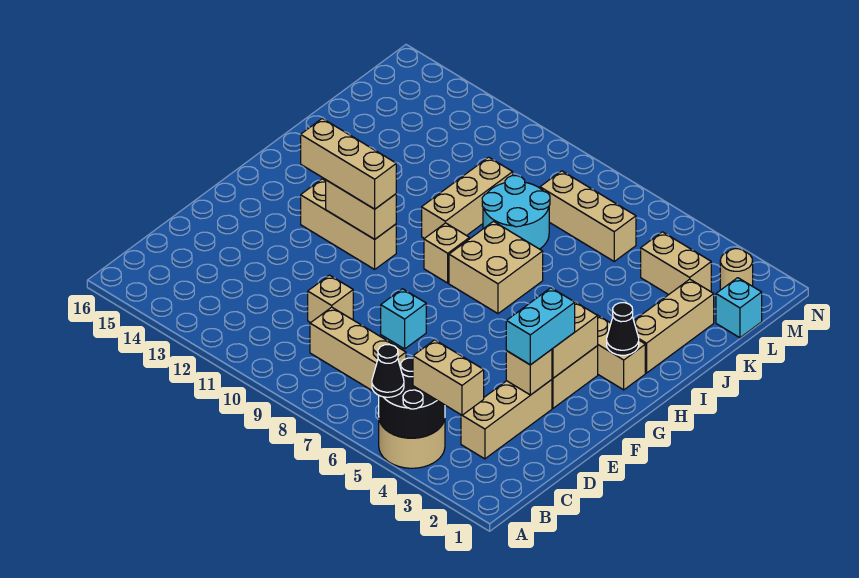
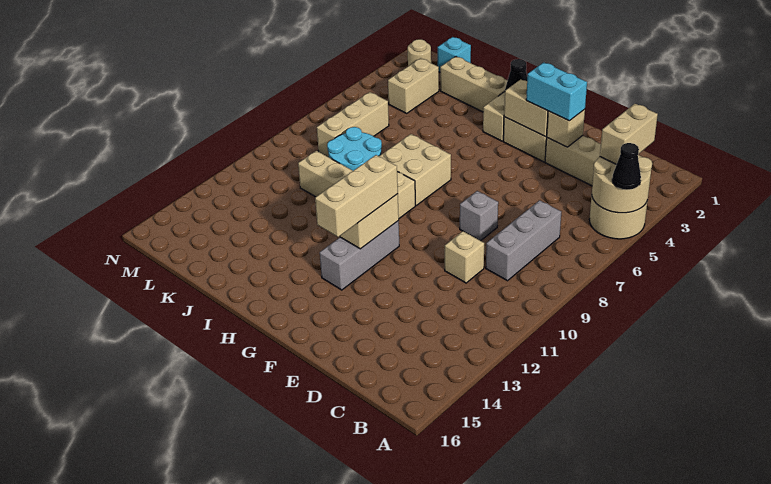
black round brick A4:B5 level 2 -> tan round brick A4:B5 level 2
tan brick C7:C9 level 1 -> grey brick C7:C9 level 1
cyan brick E8 level 1 -> grey brick E8 level 1
tan brick G11:G13 level 1 -> grey brick G11:G13 level 1

